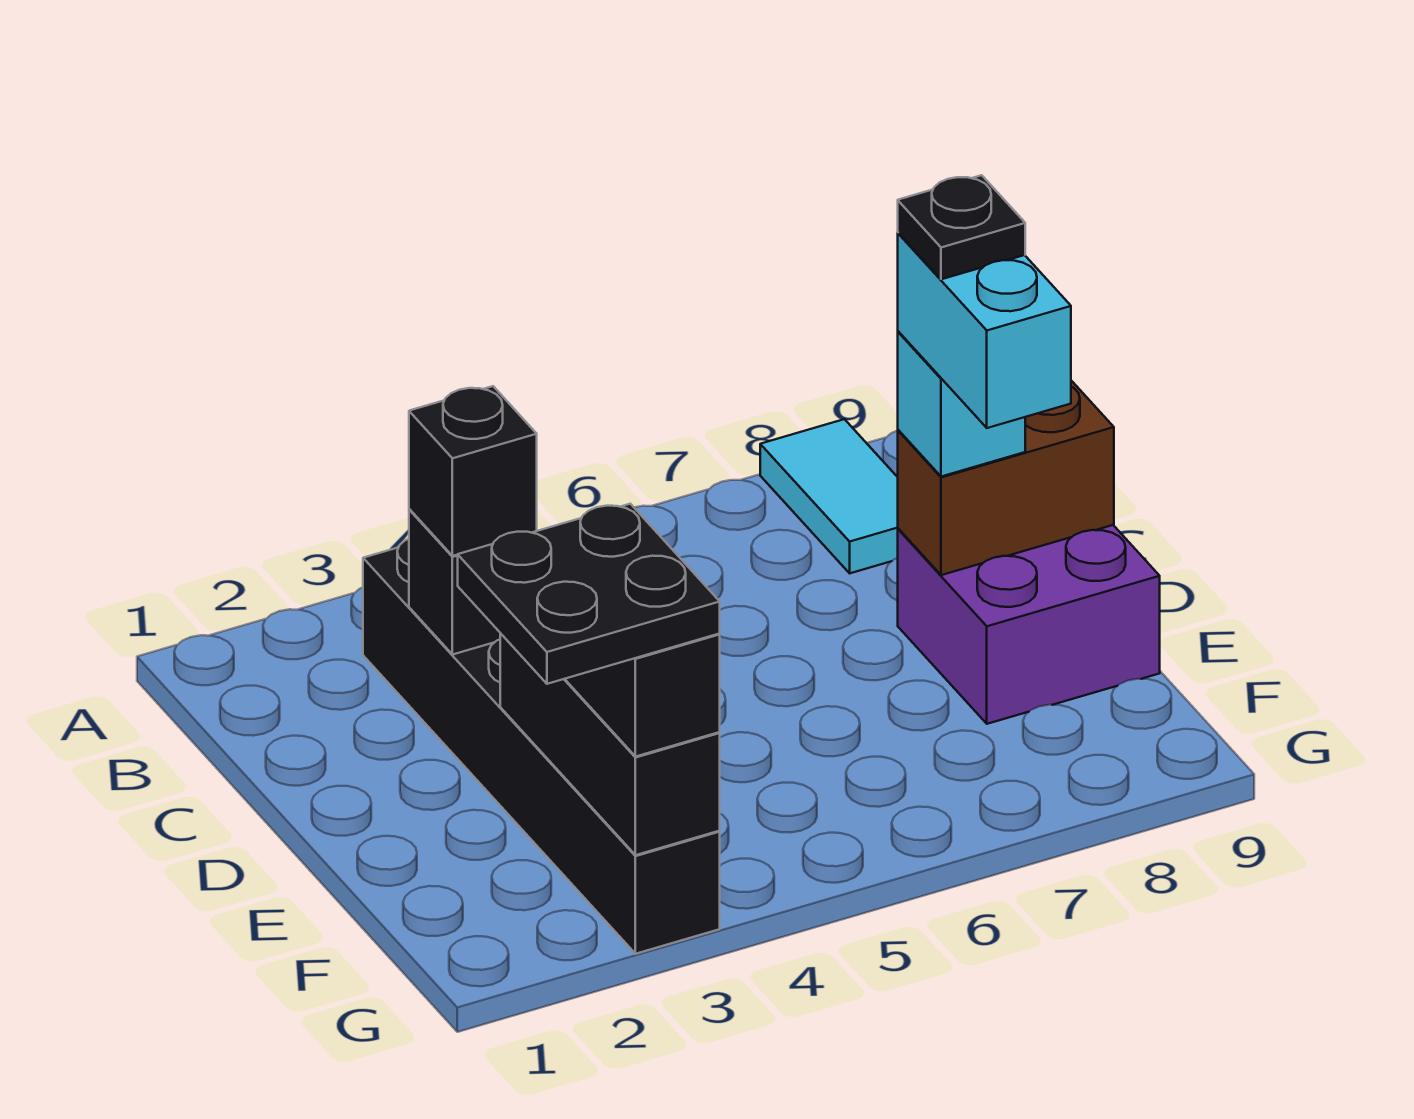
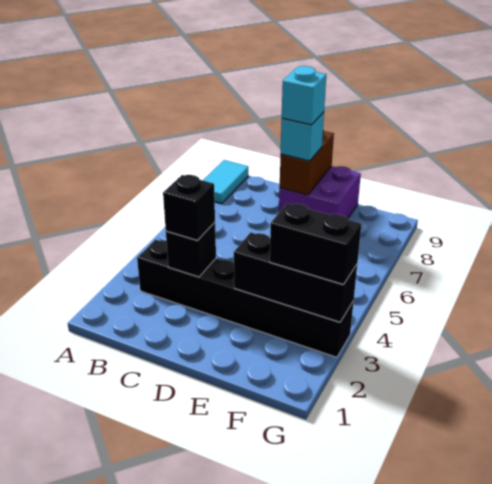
cyan tile A8:B8 level 1 -> cyan tile A8:A9 level 1
cyan brick D8:E8 level 4 -> cyan brick D8 level 4
black plate D8 level 5 -> none
black plate F2:G3 level 4 -> none

